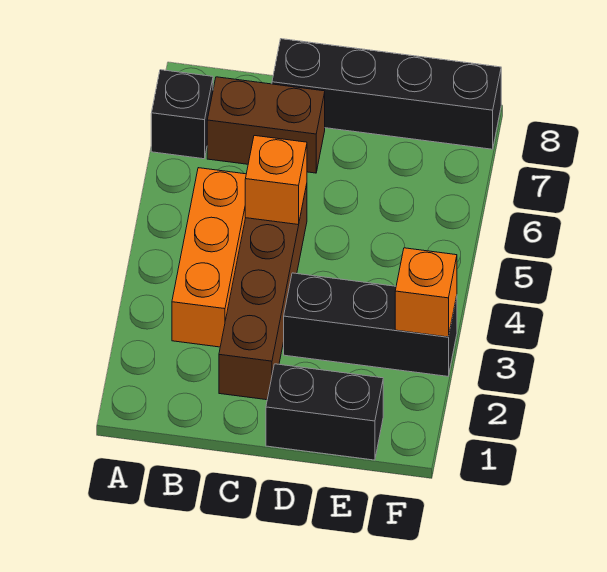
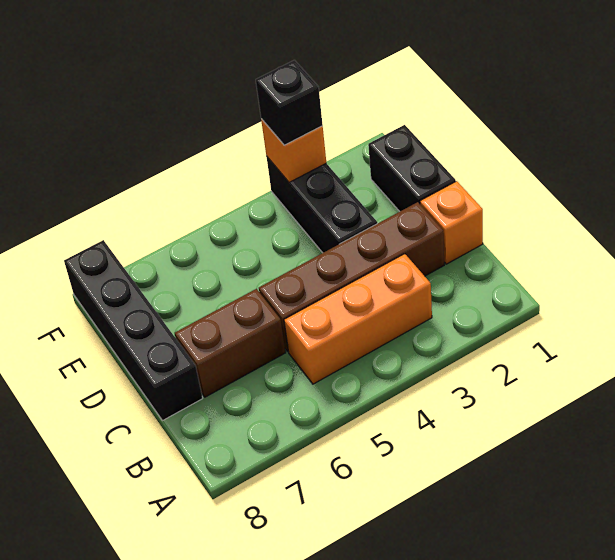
black brick A7 level 1 -> black brick F3 level 3
brown brick B7:C7 level 1 -> brown brick C6:C7 level 1
orange brick C5 level 2 -> orange brick C1 level 1

